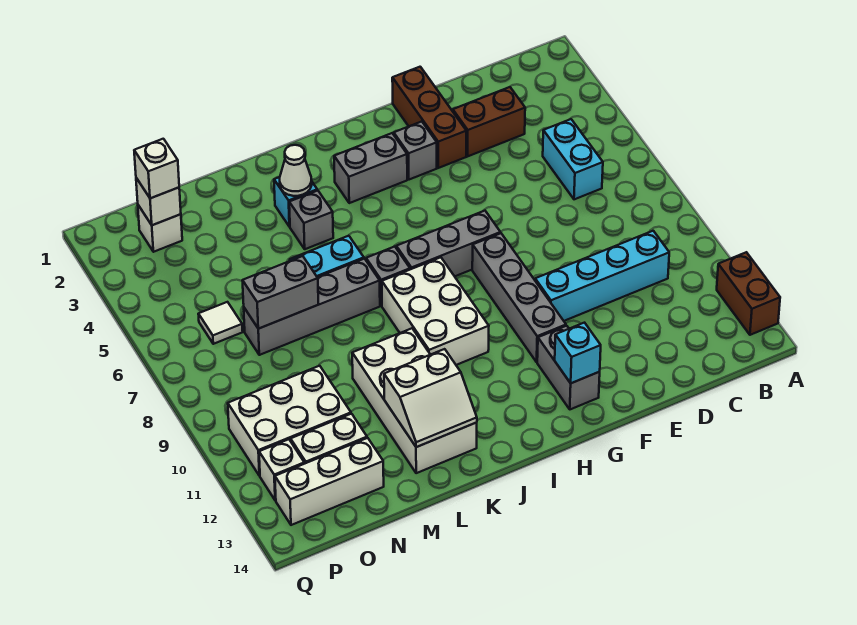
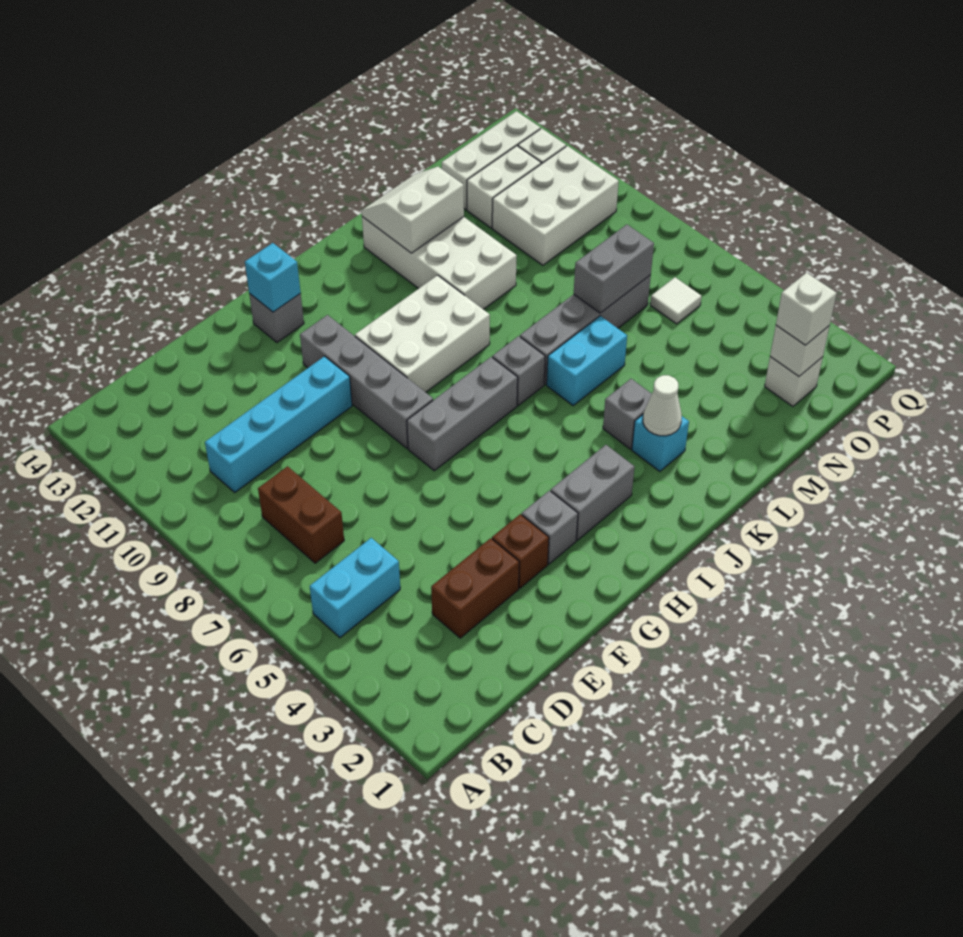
brown brick A12:A13 level 1 -> brown brick C7:C8 level 1
cyan brick C5:C6 level 1 -> cyan brick B5:C5 level 1
brown brick F1:F3 level 1 -> brown brick F3 level 1
grey brick G12:G13 level 1 -> grey brick G13 level 1
white brick I8:J10 level 1 -> white brick H9:J10 level 1

